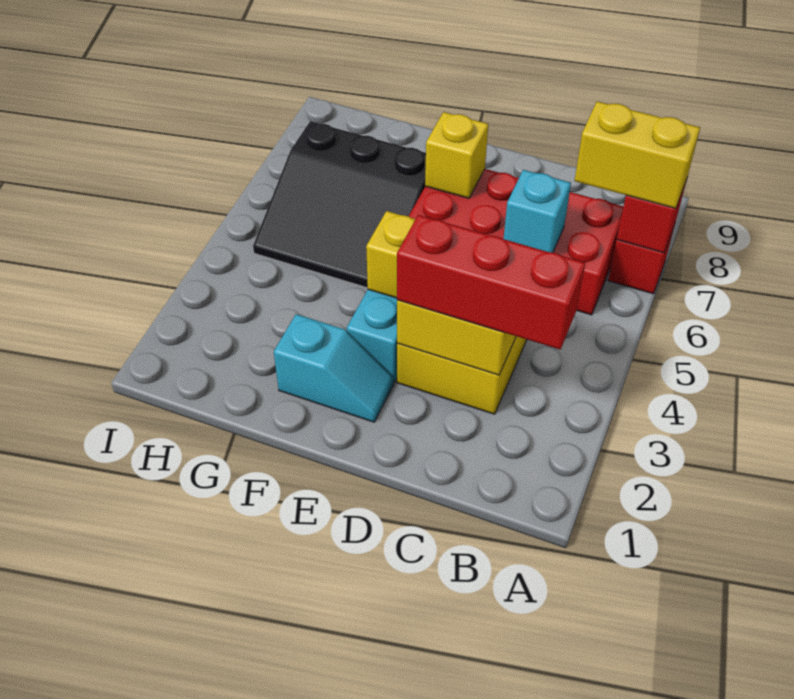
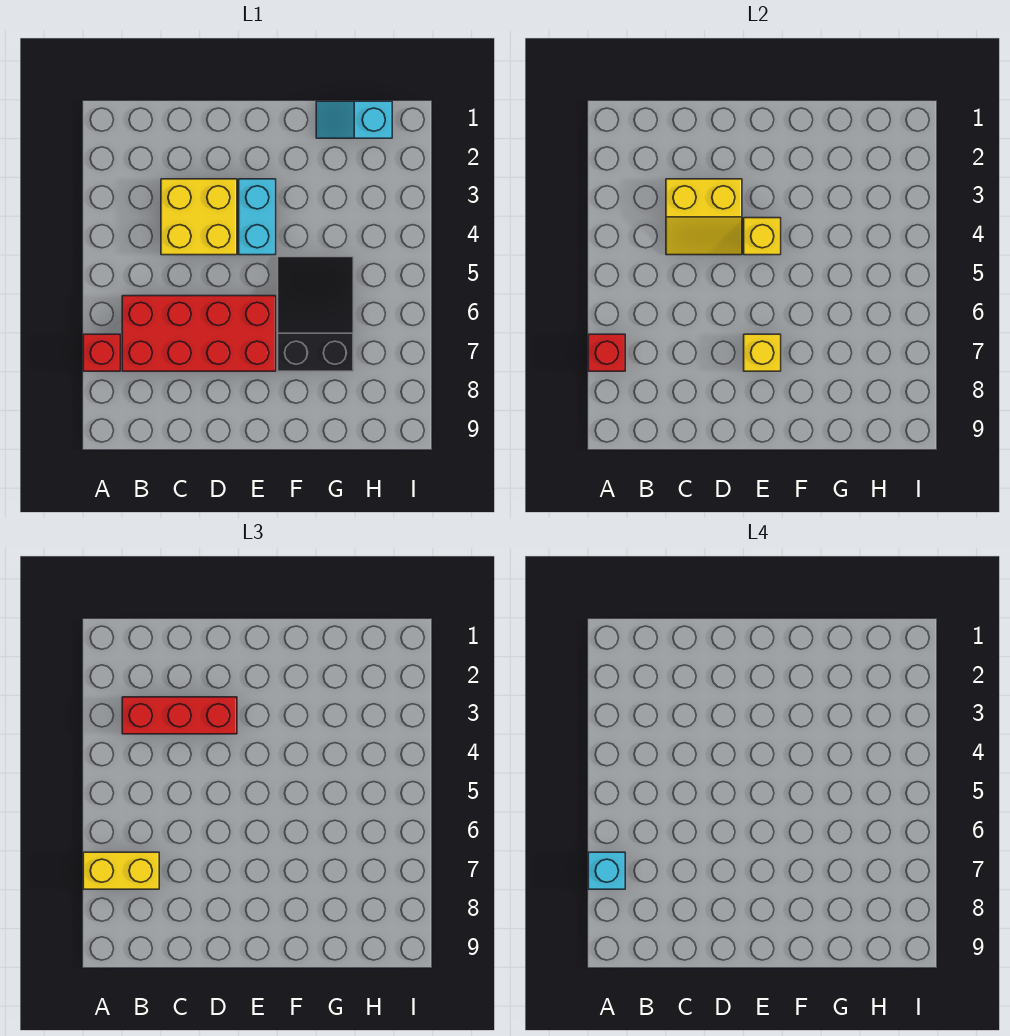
cyan brick C6 level 2 -> cyan brick A7 level 4
cyan slope E2:F2 level 1 top F -> cyan slope G1:H1 level 1 top H
black slope F5:H7 level 1 top 7 -> black slope F5:G7 level 1 top 7

